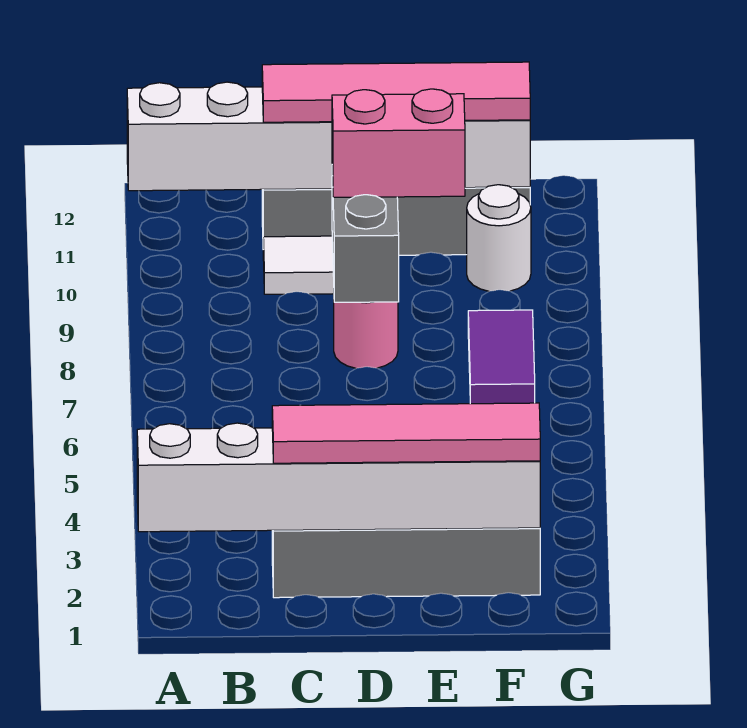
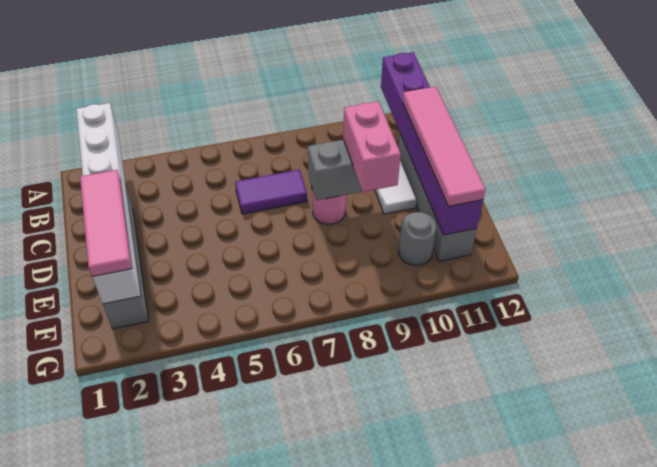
white brick A11:F11 level 2 -> purple brick A11:F11 level 2
pink tile C2:F2 level 3 -> pink tile D2:F2 level 3
purple tile F7:F8 level 1 -> purple tile C6:C7 level 1
white round brick F10 level 1 -> grey round brick F10 level 1

